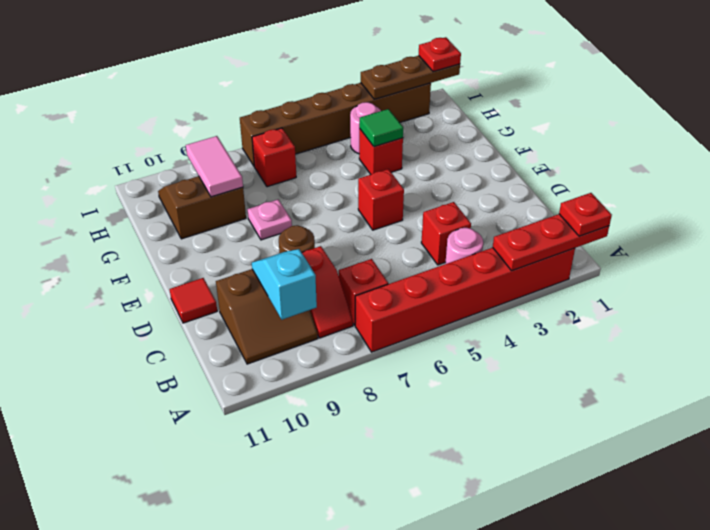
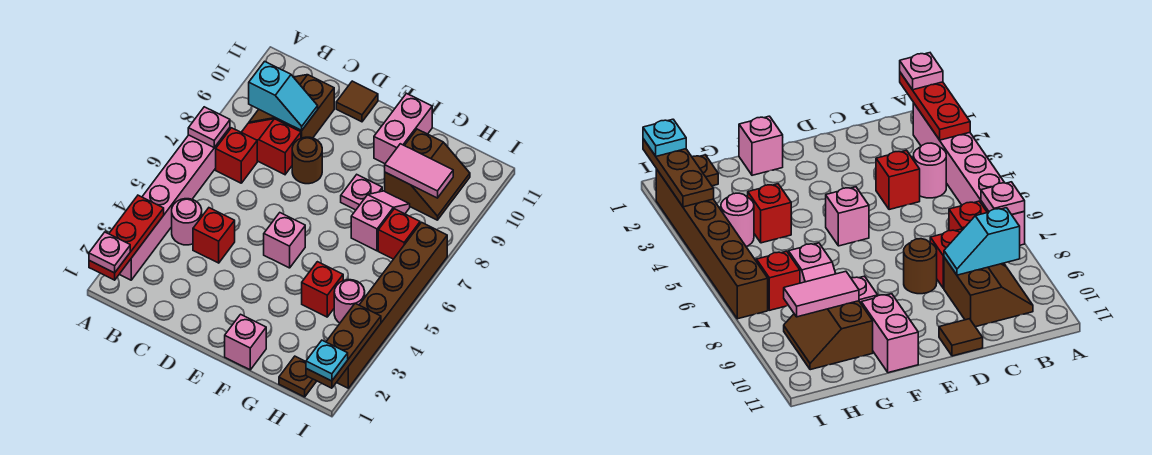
red plate A1 level 3 -> pink plate A1 level 3
red brick A2:A7 level 1 -> pink brick A2:A7 level 1
none -> pink plate A7 level 2
red tile D11 level 1 -> brown tile D11 level 1
red brick E5 level 1 -> pink brick E5 level 1
none -> pink brick F1 level 1
none -> pink brick F10:F11 level 1
green tile G4 level 2 -> none
none -> pink slope G7:G8 level 1 top 7
none -> brown plate H1 level 1
red plate I1 level 3 -> cyan plate I1 level 3

